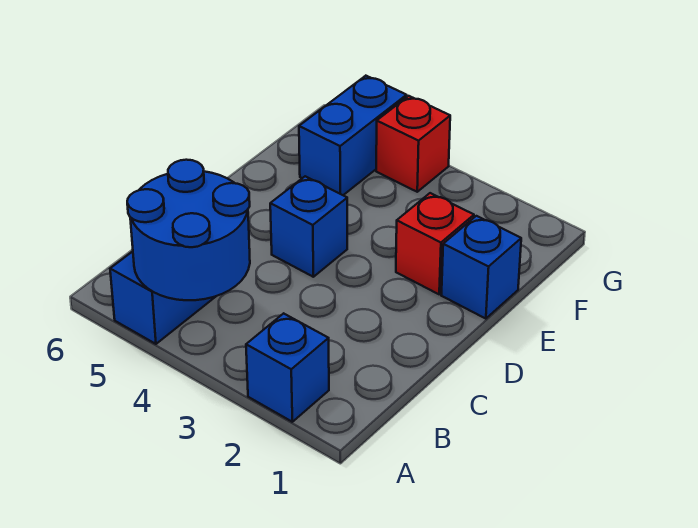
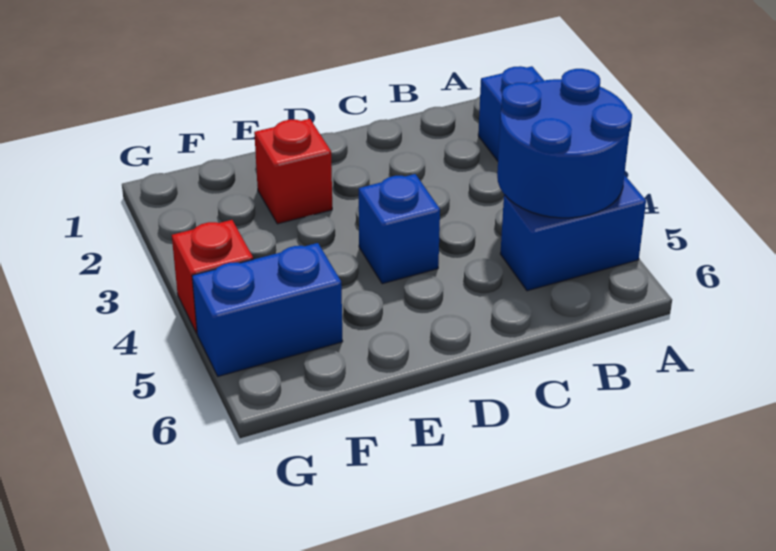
blue brick E1 level 1 -> none

